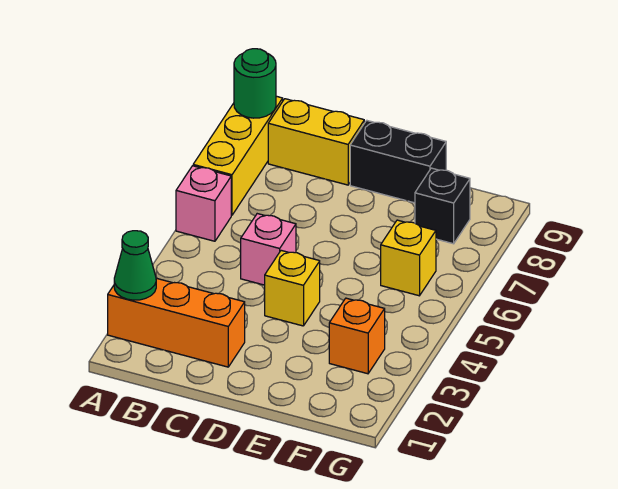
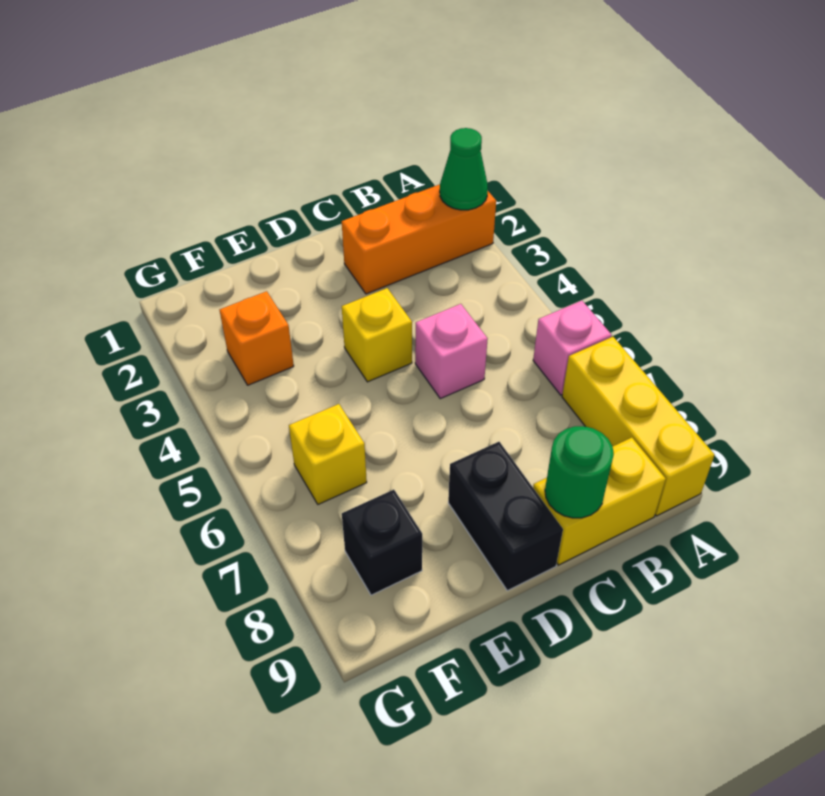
green round brick A9 level 2 -> green round brick C9 level 2
black brick D9:E9 level 1 -> black brick D8:D9 level 1

